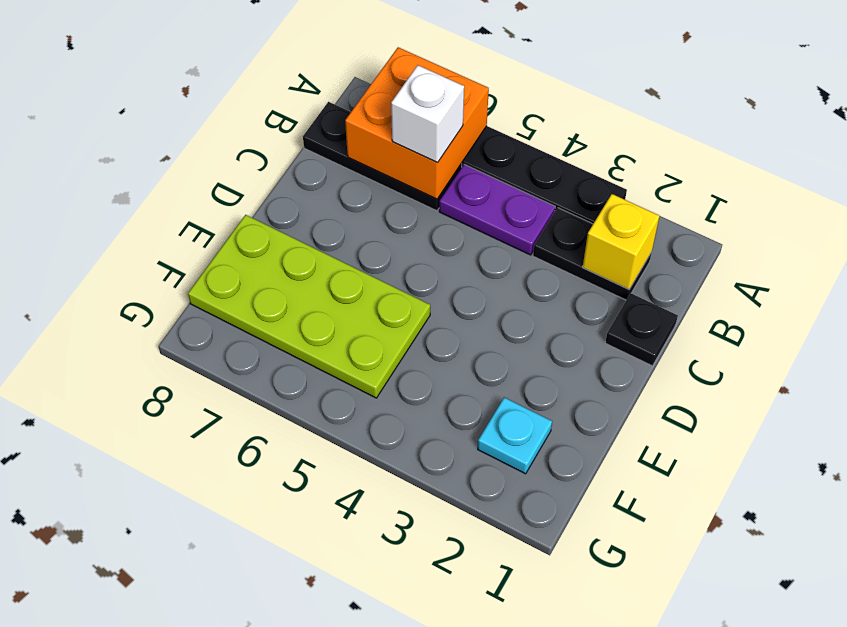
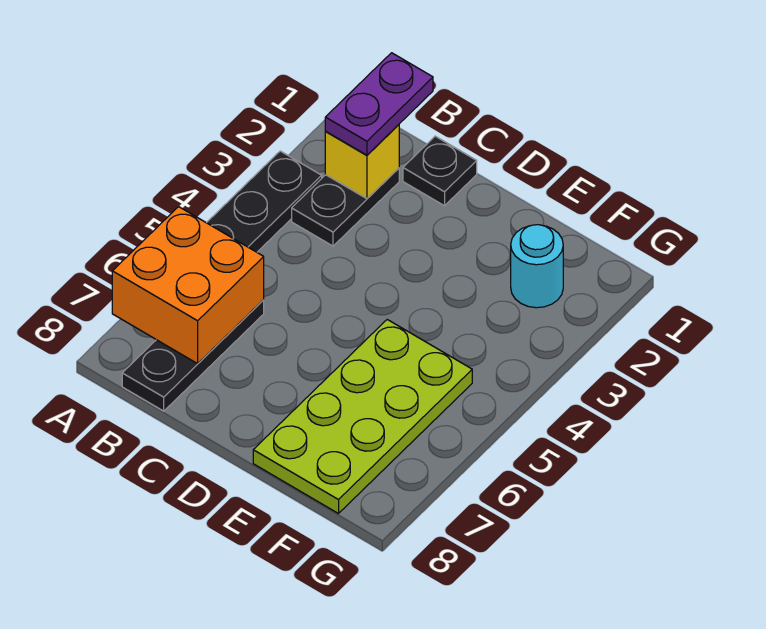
purple plate B4:B5 level 1 -> purple plate B1:B2 level 3
white brick B6 level 3 -> none
cyan plate F2 level 1 -> cyan round brick F2 level 1

